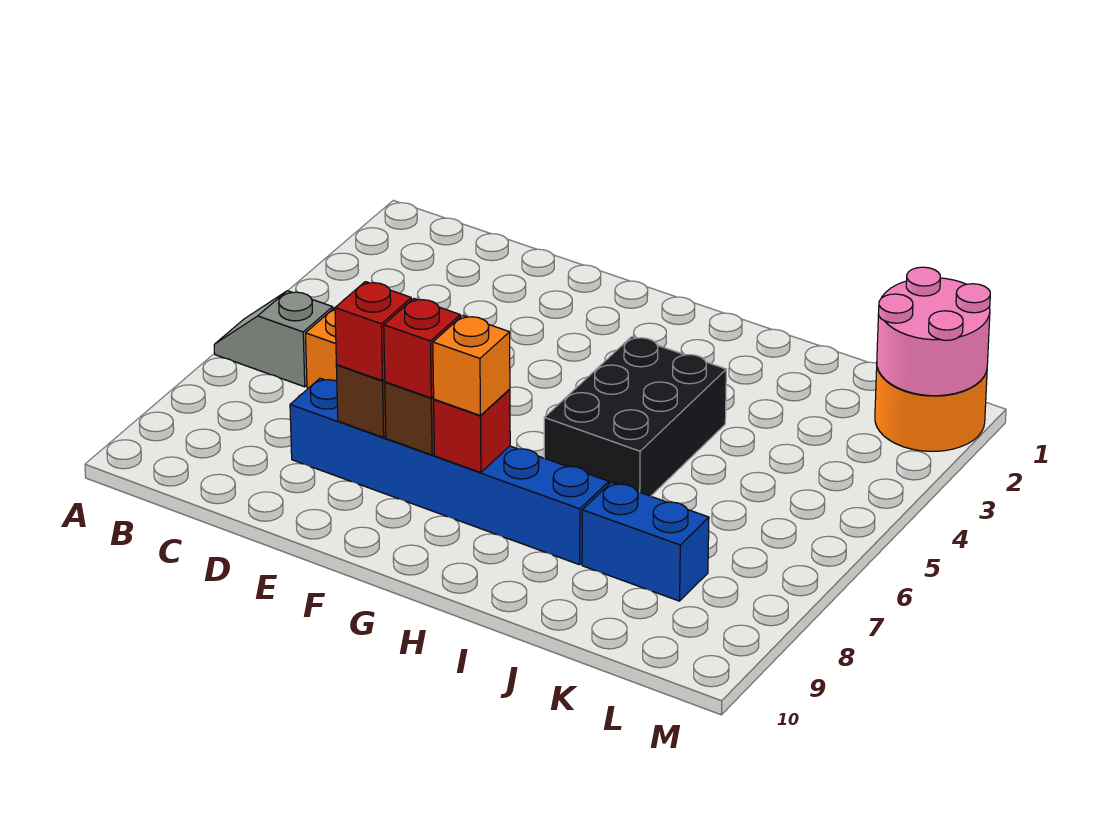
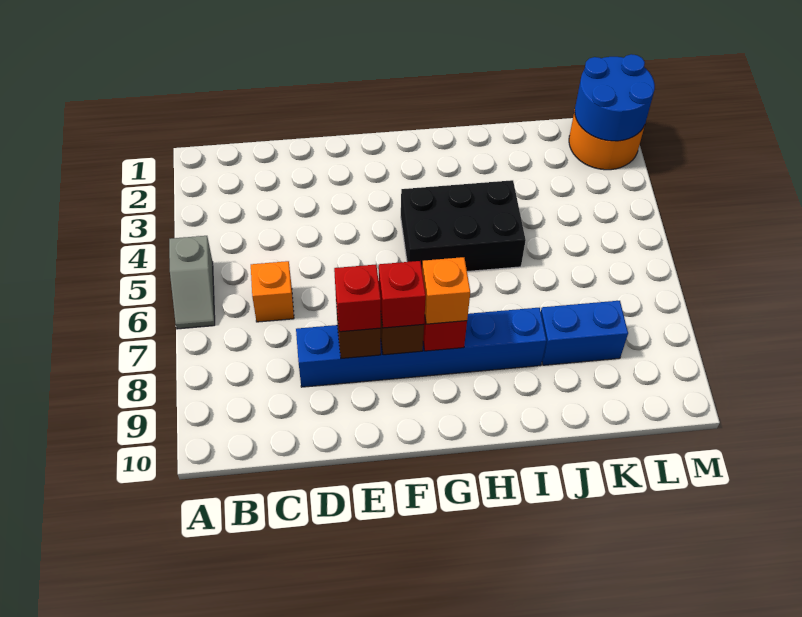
grey slope A6:B6 level 1 top B -> grey slope A5:A6 level 1 top 5
black brick H4:I6 level 1 -> black brick G4:I5 level 1
pink round brick L1:M2 level 2 -> blue round brick L1:M2 level 2

